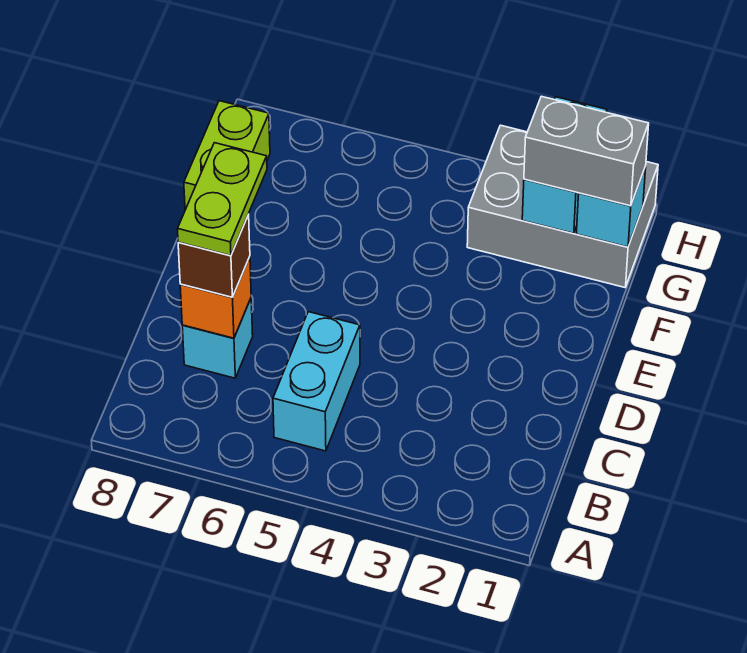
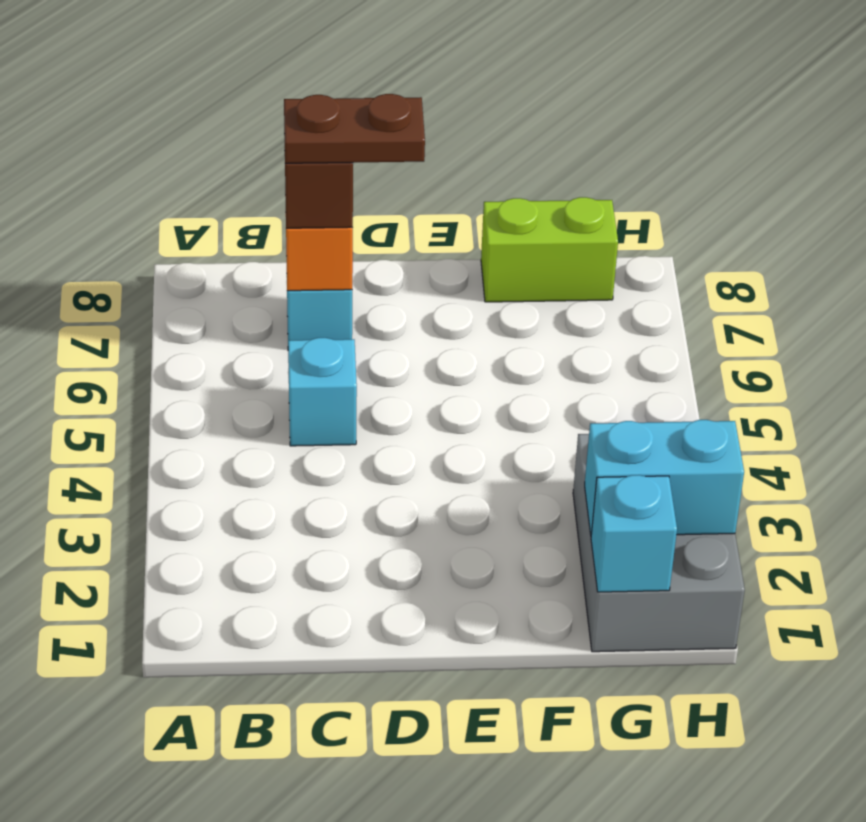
cyan brick B5:C5 level 1 -> cyan brick C5 level 1
lime plate C7:D7 level 4 -> brown plate C7:D7 level 4
grey brick G1:G2 level 3 -> none

